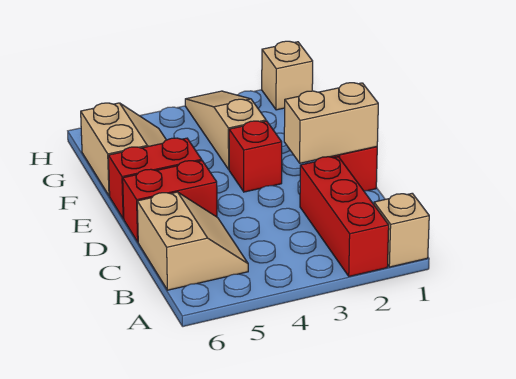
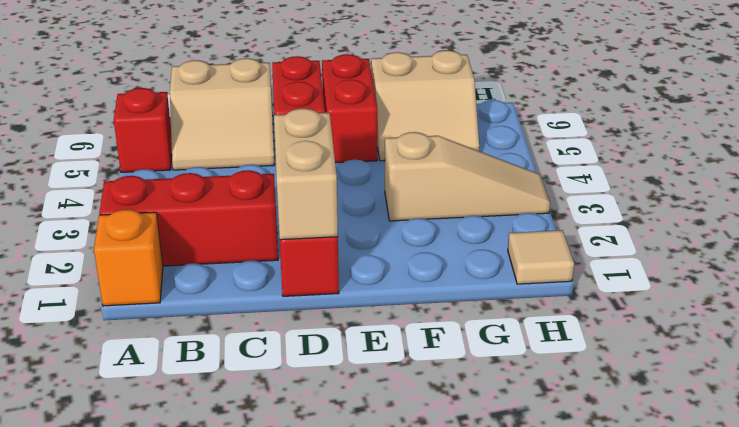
tan brick A1 level 1 -> orange brick A1 level 1
red brick E3 level 1 -> red brick A5 level 1
tan brick H1 level 1 -> tan tile H1 level 1

